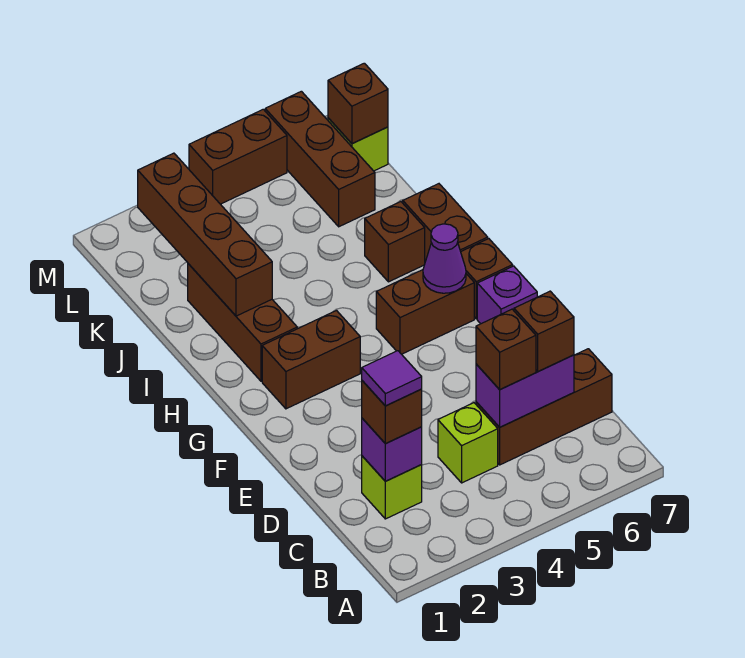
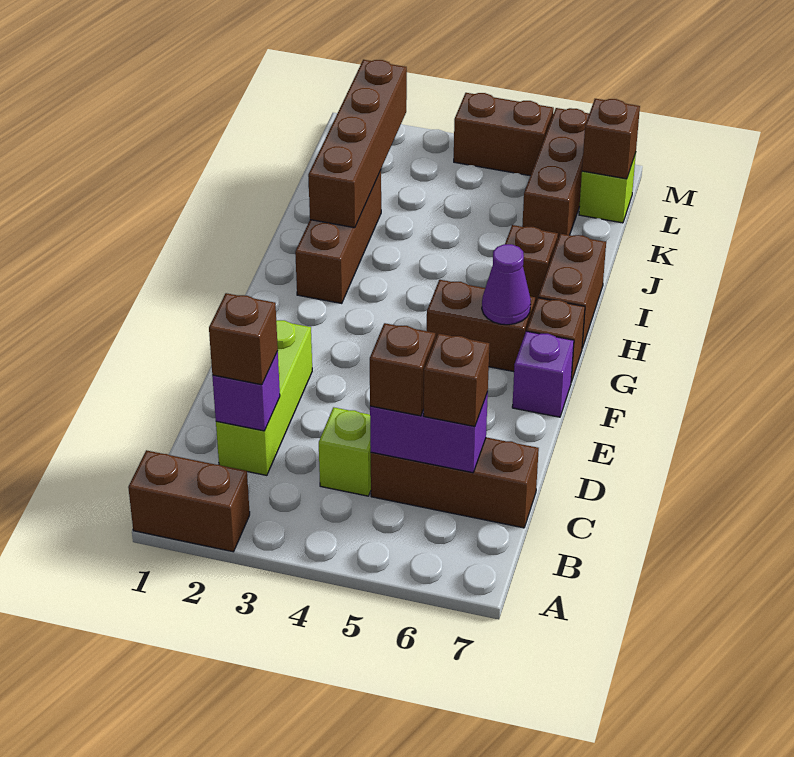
lime brick C2 level 1 -> lime brick C2:E2 level 1
purple tile C2 level 4 -> none
brown brick G2:G3 level 1 -> brown brick A1:A2 level 1

